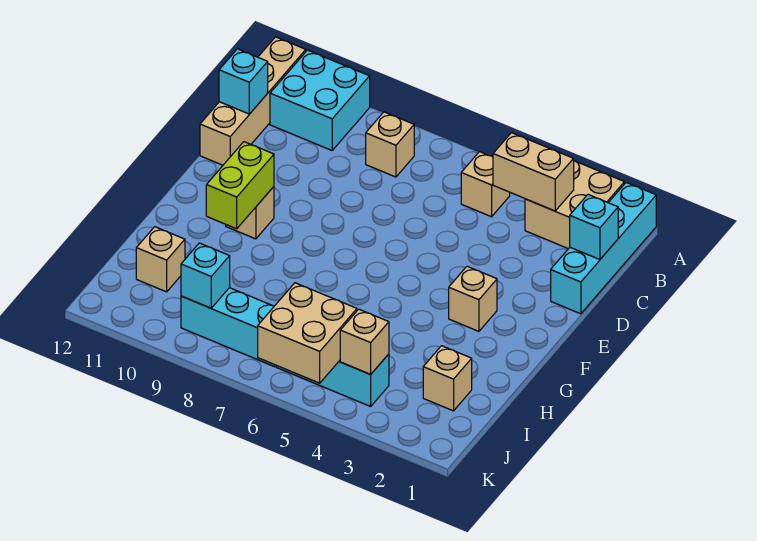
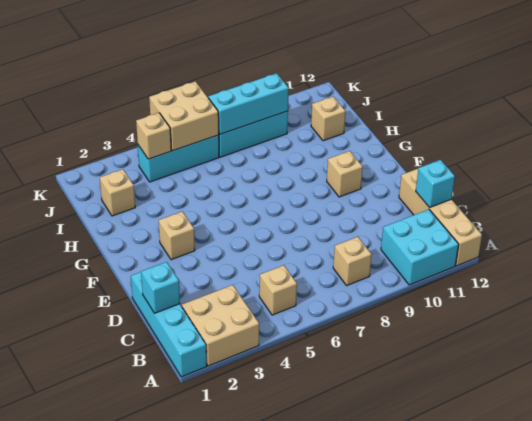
tan brick B3:B4 level 2 -> none
lime brick F10:G10 level 2 -> none
cyan brick J9 level 2 -> cyan brick J7:J9 level 2

